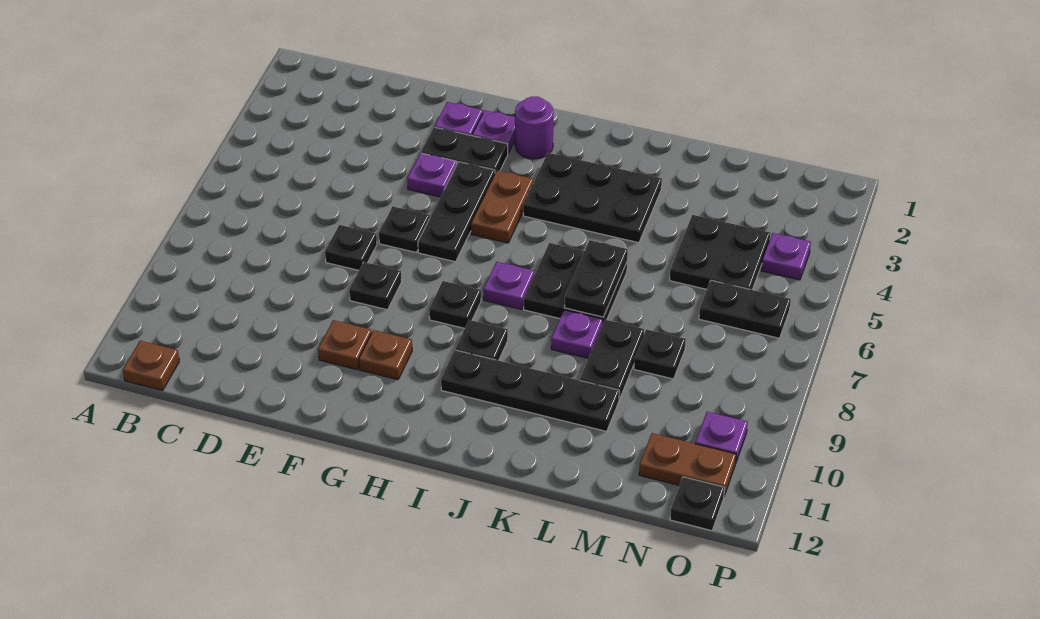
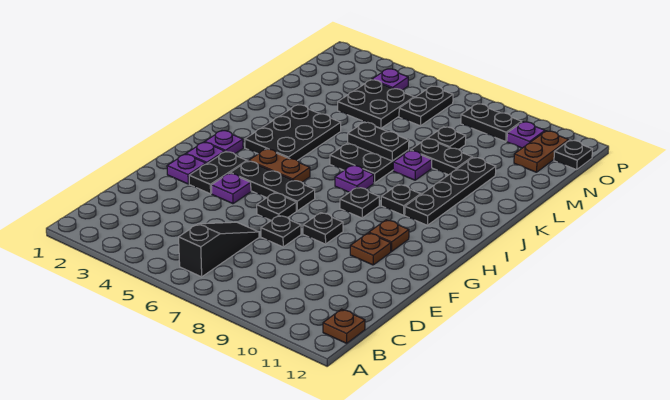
none -> black slope B6:D6 level 1 top B
purple round brick H2 level 1 -> purple plate H2 level 1
none -> black plate O8:O9 level 1

